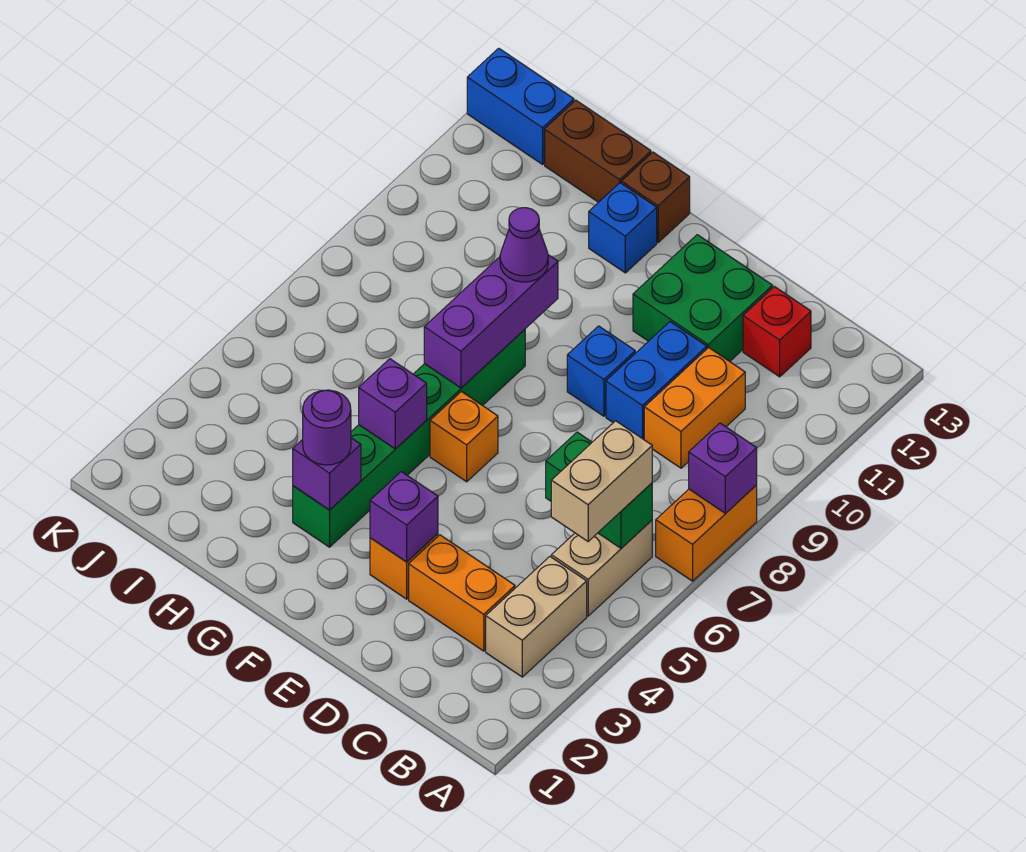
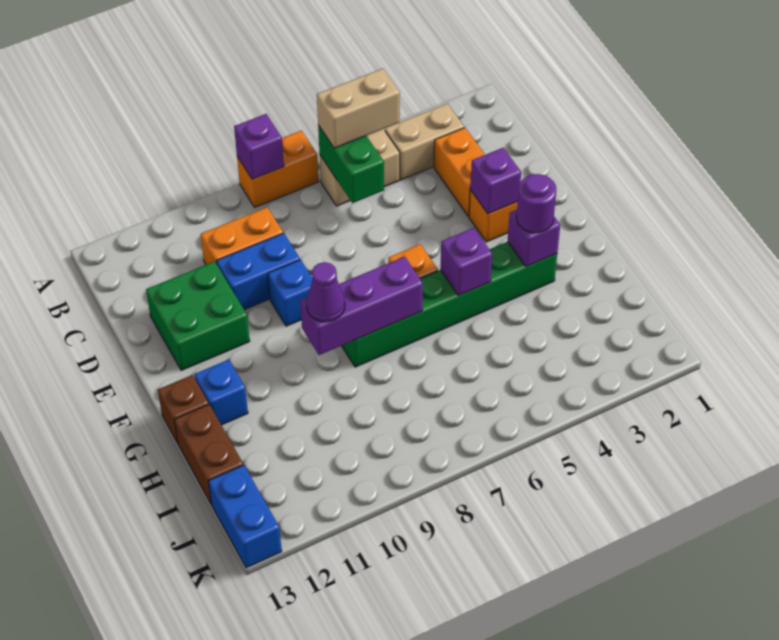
red brick C12 level 1 -> none

